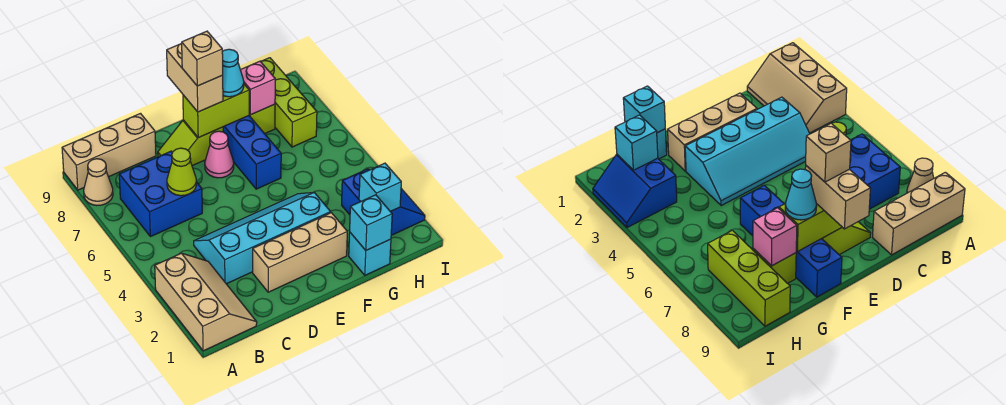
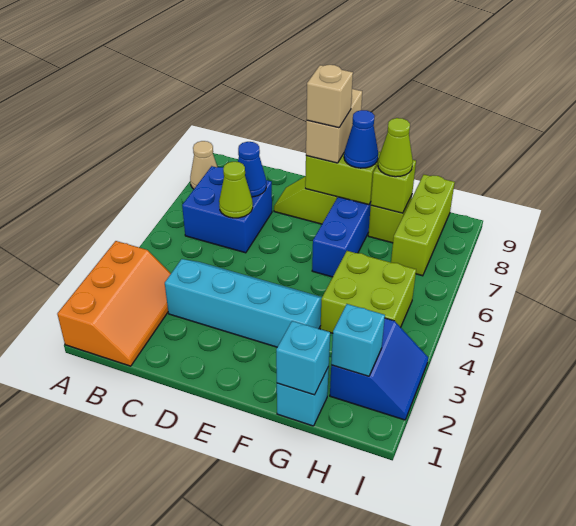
tan slope A1:B3 level 1 top A -> orange slope A1:B3 level 1 top A
tan brick A9:C9 level 1 -> none
none -> blue cone C7 level 2
tan brick D2:F2 level 1 -> none
pink cone E7 level 1 -> none
cyan cone F8 level 3 -> blue cone F8 level 3
none -> lime brick G4:H5 level 1
pink brick G8 level 2 -> lime brick G8 level 2
none -> lime cone G8 level 3

